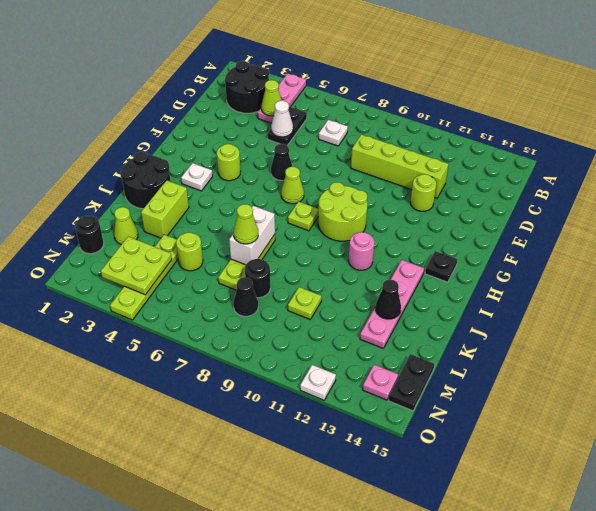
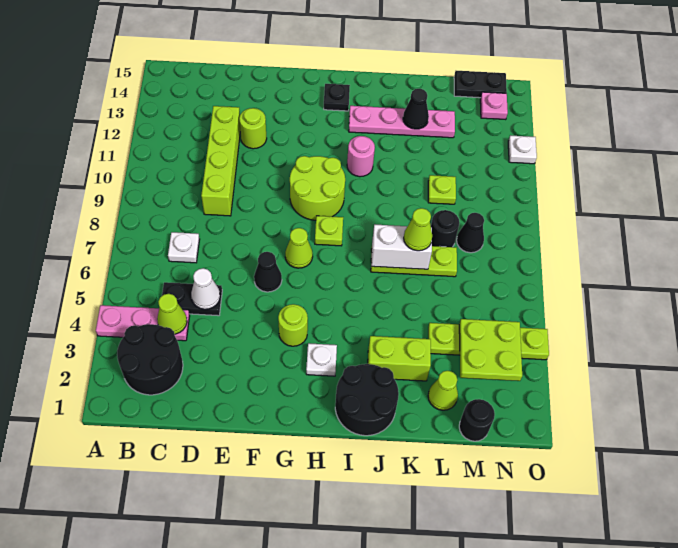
lime round brick L5 level 1 -> none

